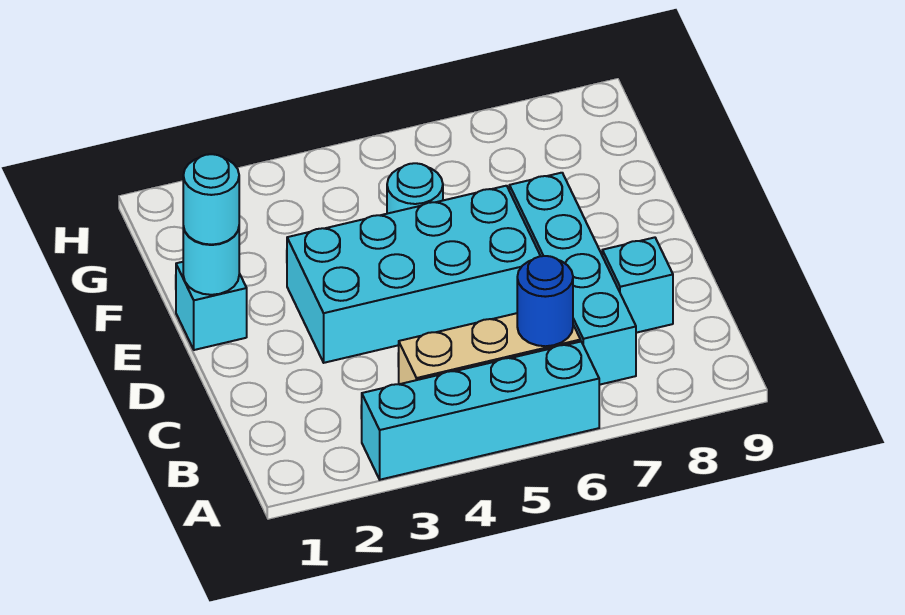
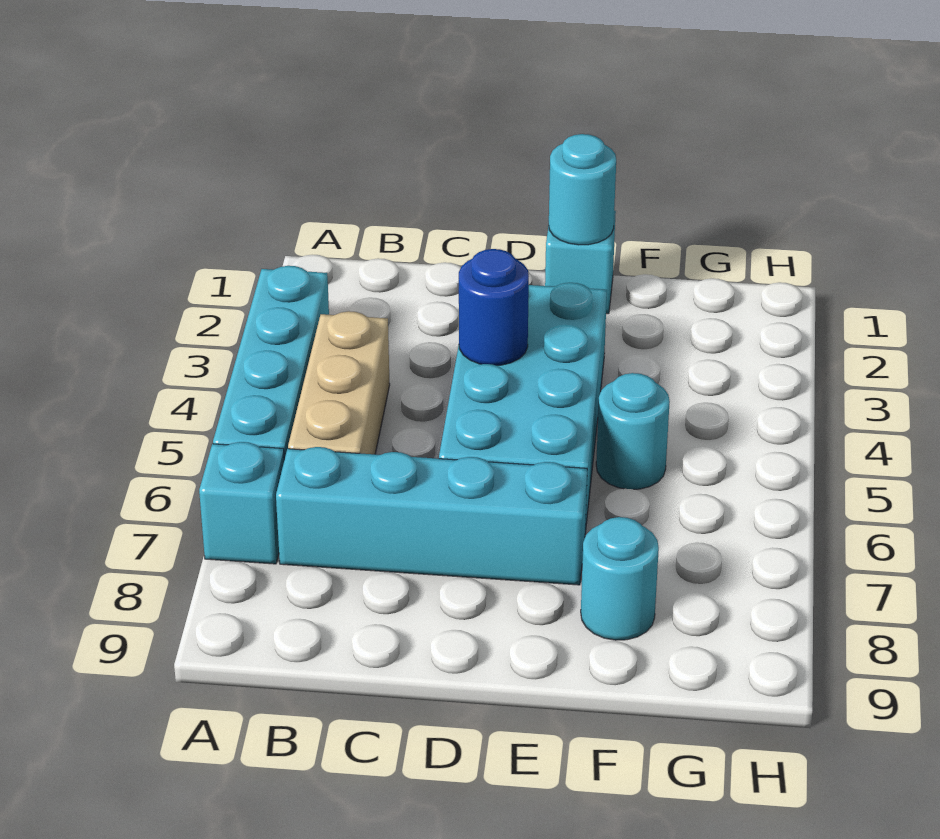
blue round brick B6 level 2 -> blue round brick D4 level 2
cyan brick C8 level 1 -> cyan brick A7 level 1
cyan round brick E1 level 3 -> cyan round brick F8 level 1

